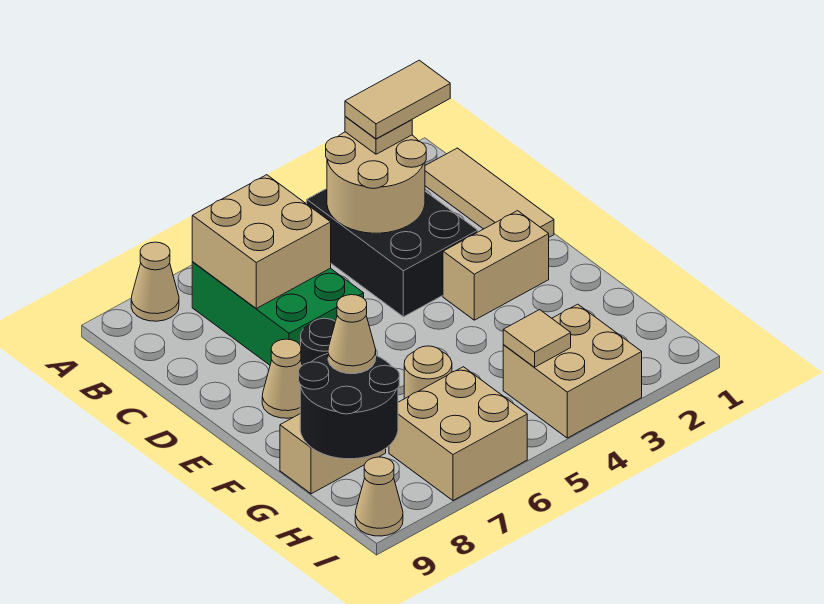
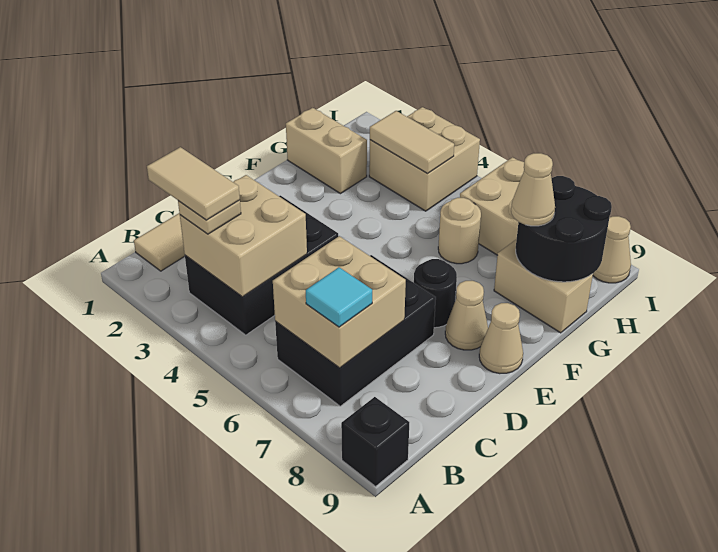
tan cone A8 level 1 -> tan cone E9 level 1
none -> black brick A9 level 1
tan round brick B3:C4 level 2 -> tan brick B3:C4 level 2
green brick B6:D7 level 1 -> black brick B6:D7 level 1
none -> cyan tile B7 level 3
tan brick E2:E3 level 1 -> tan brick G1:G2 level 1
tan tile H4 level 2 -> tan tile H3:H4 level 2

